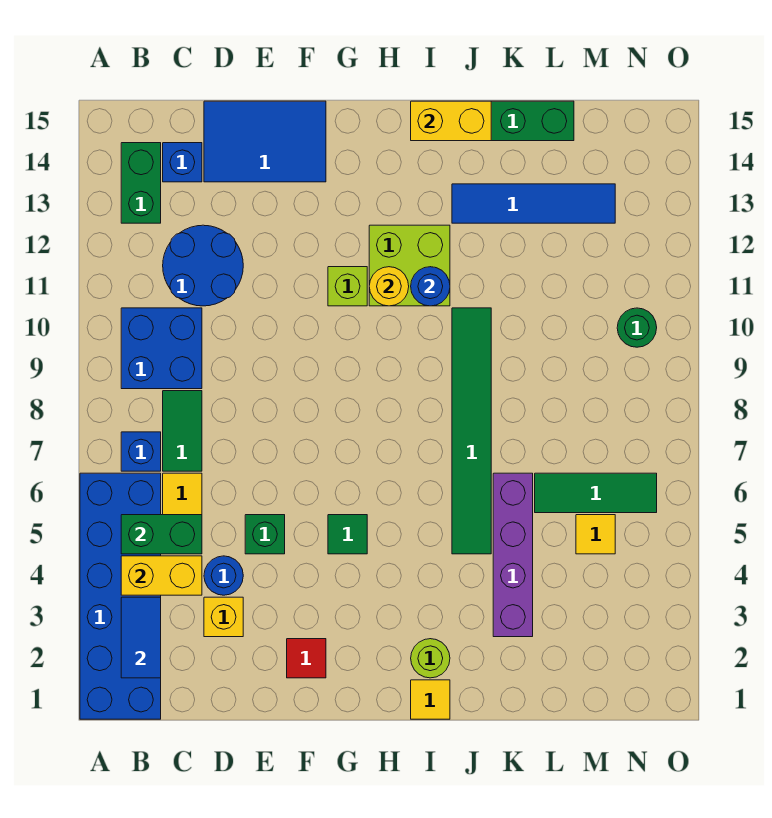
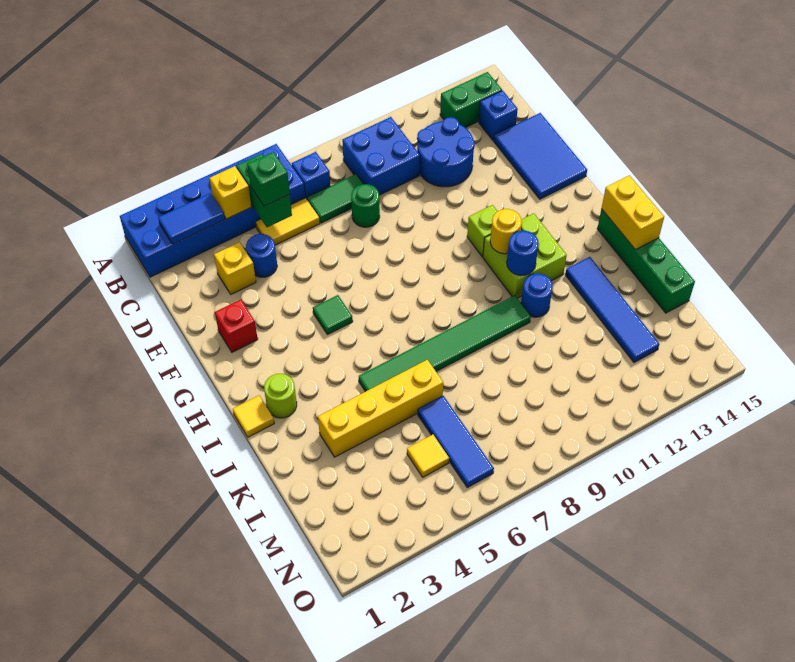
yellow brick B4:C4 level 2 -> yellow brick B4 level 2
green brick E5 level 1 -> green brick C5 level 3
red tile F2 level 1 -> red brick F2 level 1
none -> blue round brick J11 level 1
purple brick K3:K6 level 1 -> yellow brick K3:K6 level 1
green tile L6:N6 level 1 -> blue tile L6:N6 level 1
green round brick N10 level 1 -> green round brick D8 level 1

